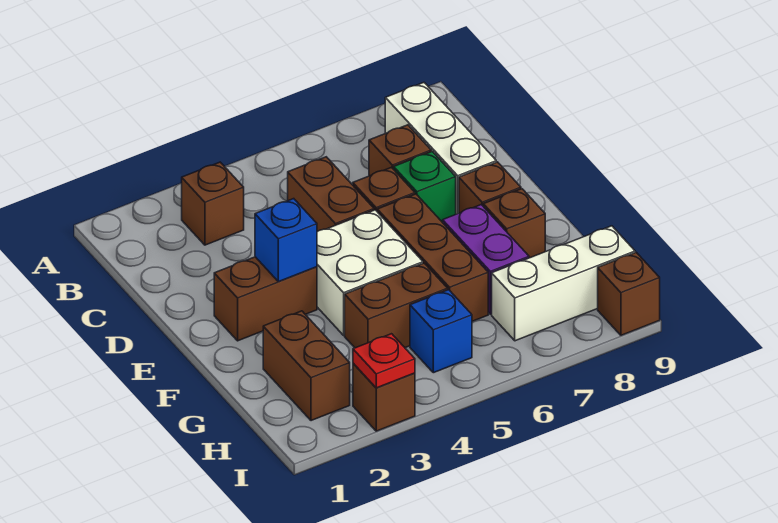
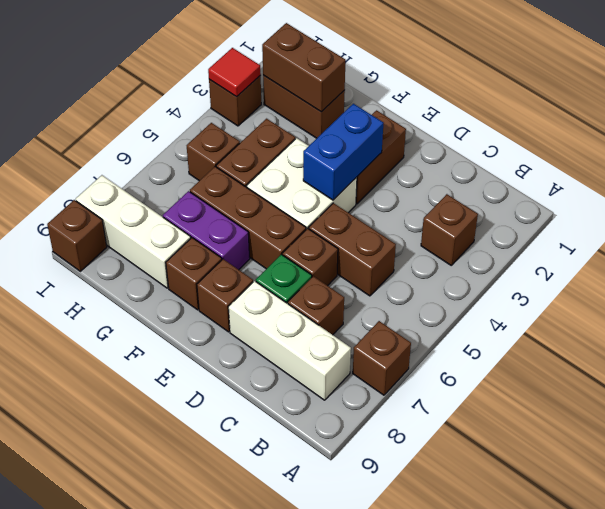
none -> brown brick A7 level 1
blue brick E3 level 2 -> blue brick E3:E4 level 2
none -> brown brick G2:H2 level 2
blue brick H5 level 1 -> brown brick H5 level 1
white brick H7:H9 level 1 -> white brick G8:I8 level 1
red plate I3 level 2 -> red tile I3 level 2

